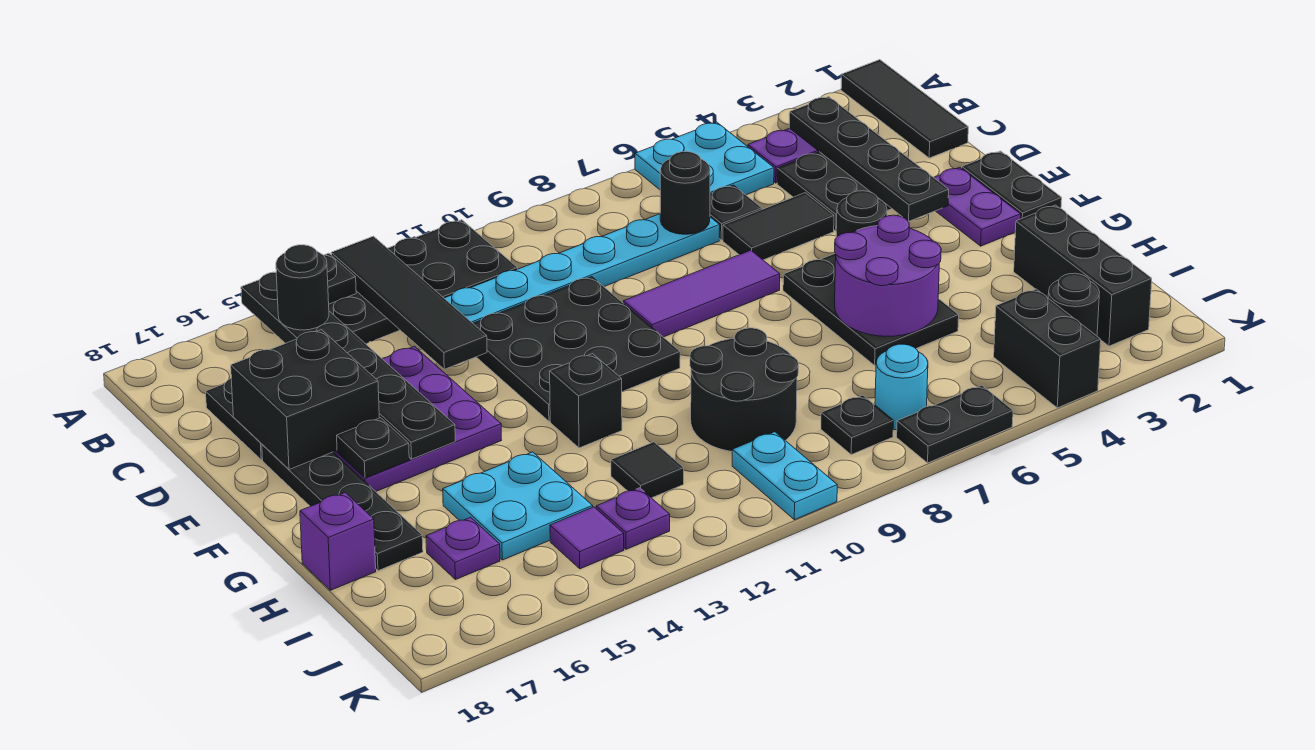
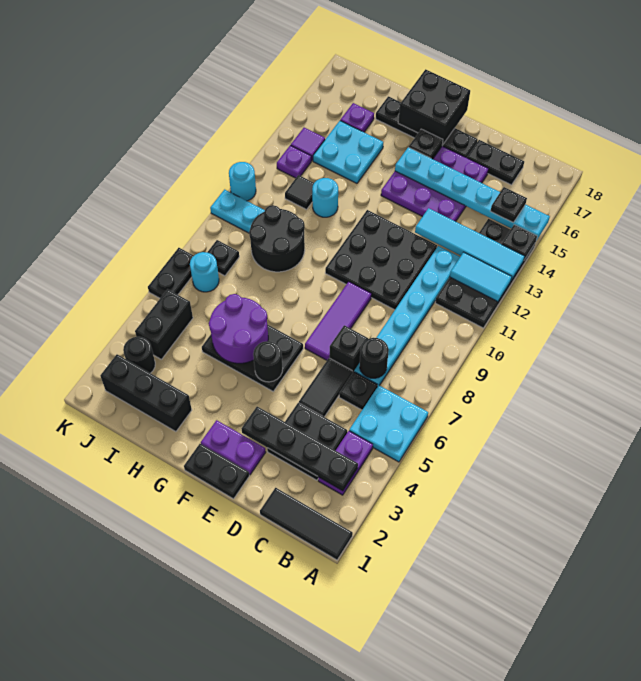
none -> cyan tile A12:B12 level 2
black tile A13:D13 level 2 -> cyan tile A13:D13 level 2
black plate A15:F15 level 2 -> cyan plate A15:F15 level 2
black round brick B15 level 3 -> black plate B15 level 3
black brick D16:E17 level 2 -> black brick F17:G18 level 2
black brick G12 level 1 -> black brick D7 level 1
none -> cyan round brick H12 level 1
purple brick H18 level 1 -> none
black brick J4:K4 level 1 -> black brick J4:J5 level 1
none -> cyan round brick K11 level 1

